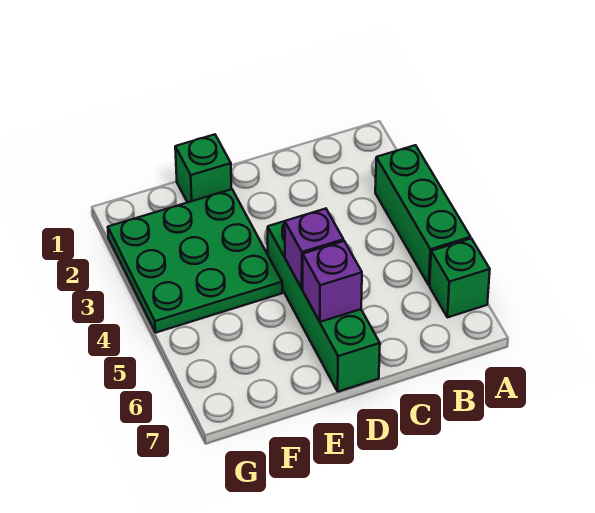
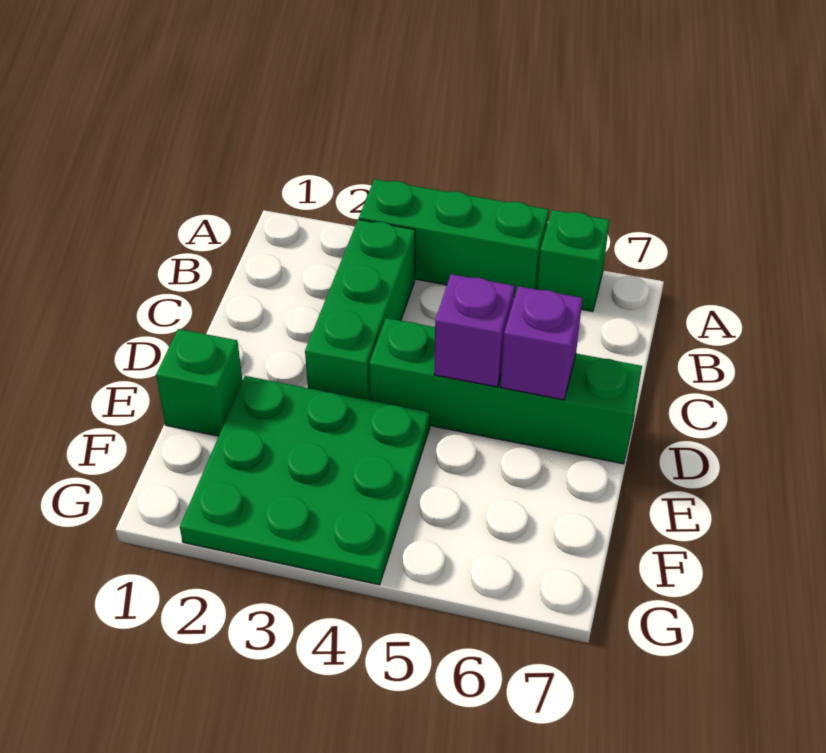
none -> green brick B3:D3 level 1

